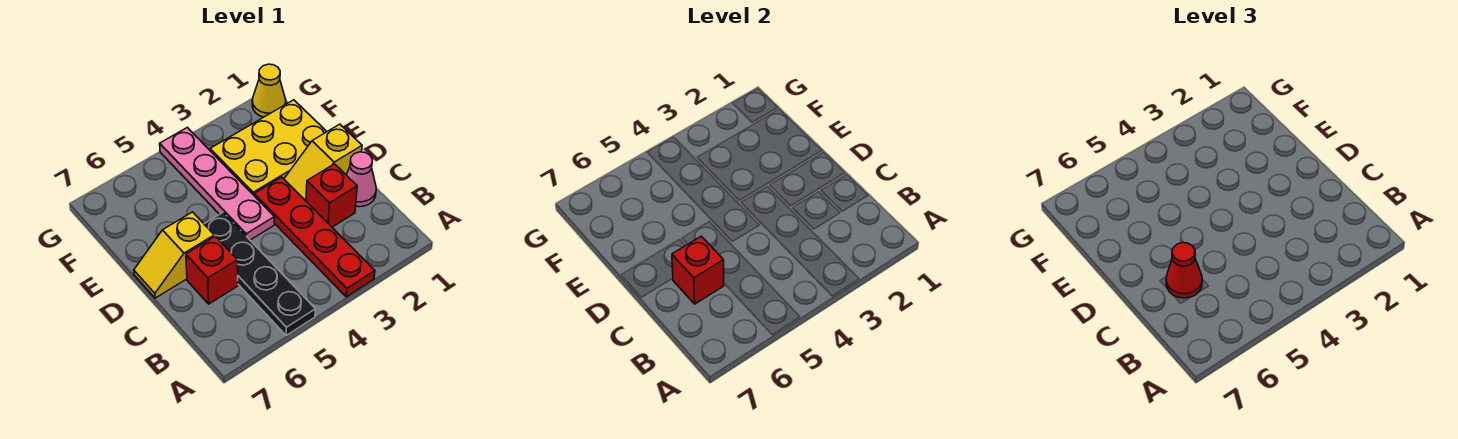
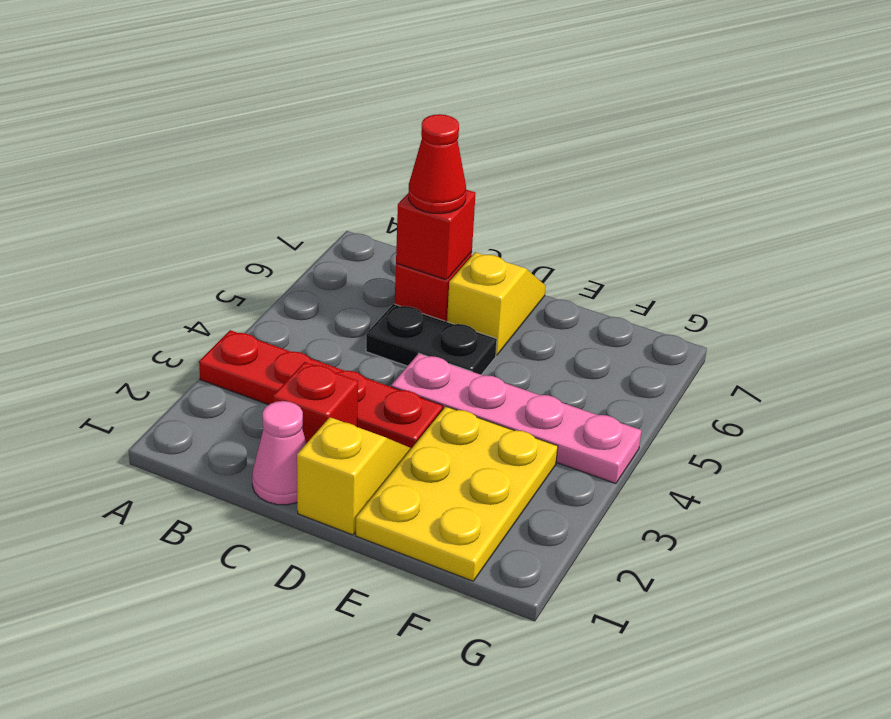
black plate A5:D5 level 1 -> black plate C5:D5 level 1
yellow cone G1 level 1 -> none

